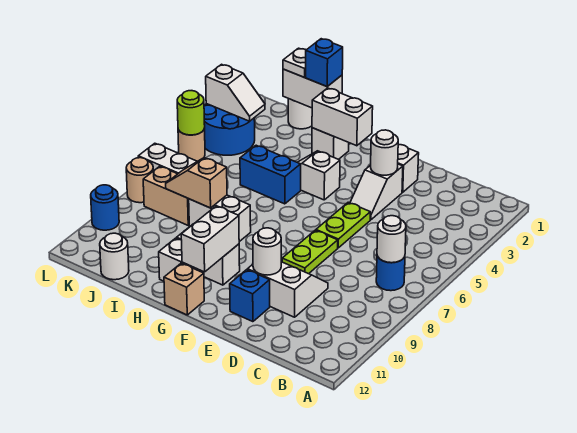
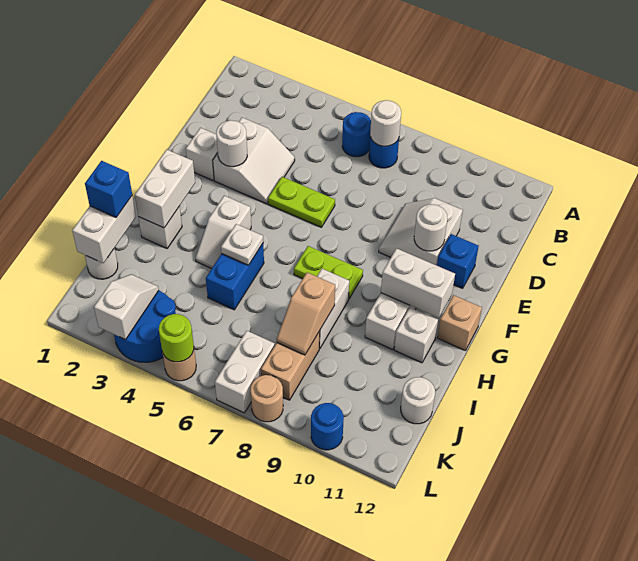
none -> blue round brick B6 level 1
white slope E3:E4 level 1 top 3 -> white slope D3:E4 level 1 top 3
lime plate E7:E8 level 1 -> lime plate G7:G8 level 1
white plate J1 level 3 -> white plate H5 level 2

